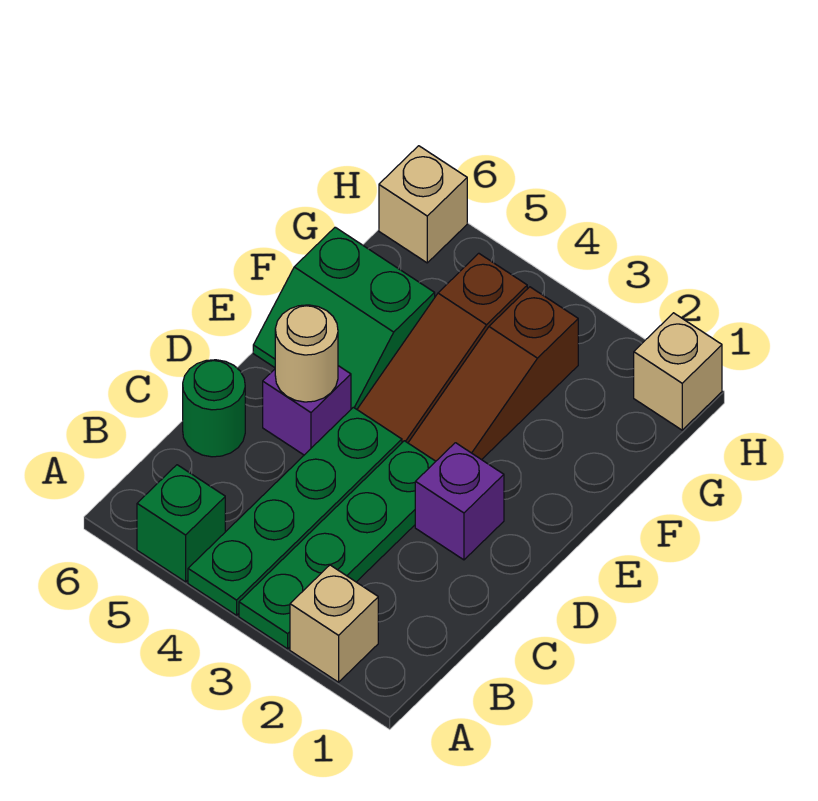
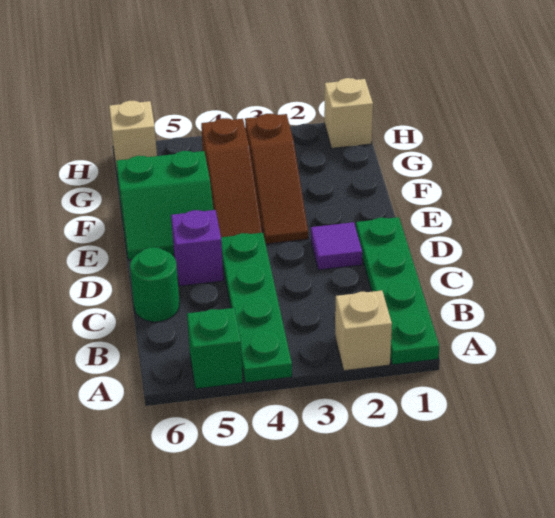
green plate A3:D3 level 1 -> green plate A1:D1 level 1
purple brick D2 level 1 -> purple tile D2 level 1
tan round brick D5 level 2 -> none

